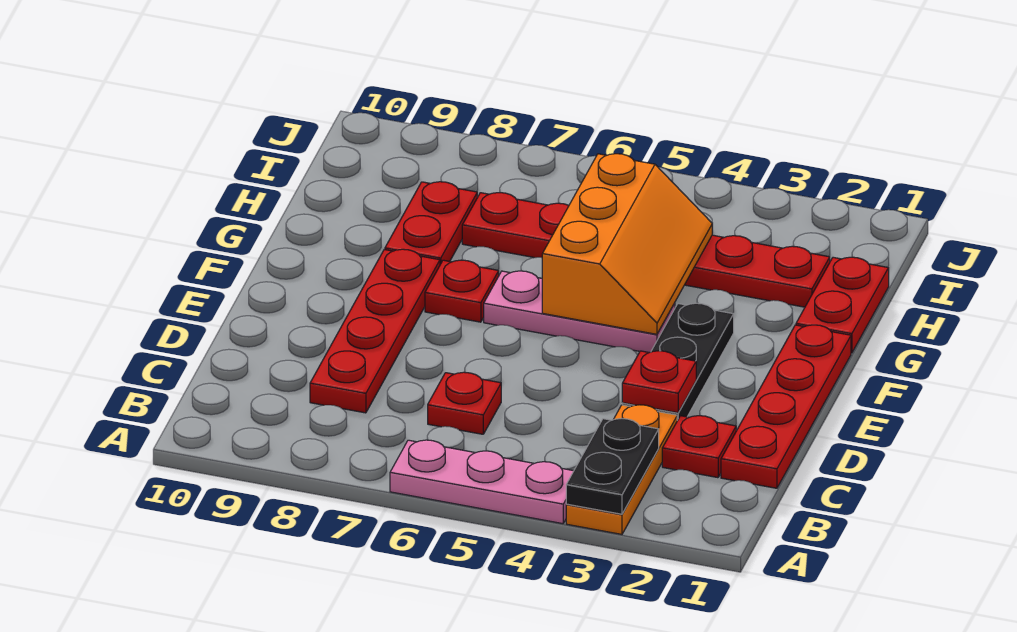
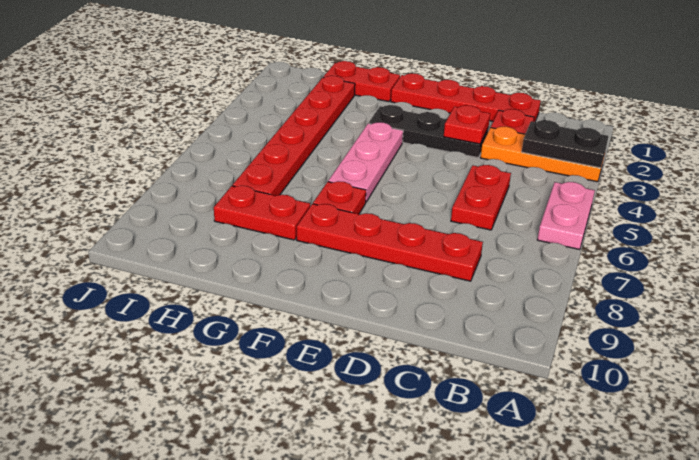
pink plate A4:A6 level 1 -> pink plate A5:A6 level 1
red plate C6 level 1 -> red plate C5:C6 level 1
orange slope F4:H5 level 2 top 5 -> none

